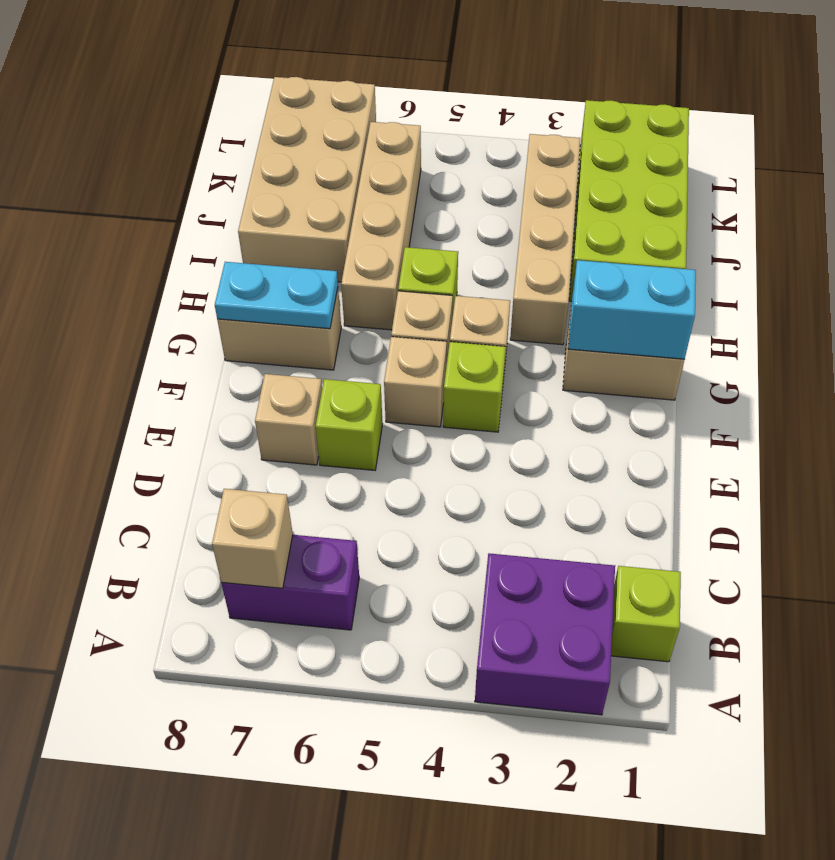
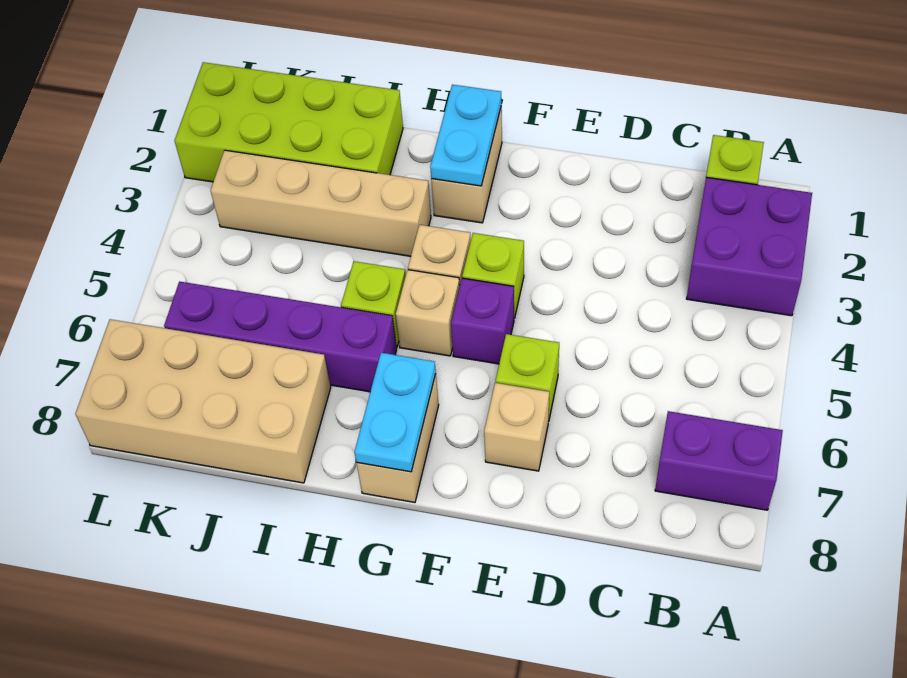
purple brick B6:B7 level 1 -> purple brick A7:B7 level 1
tan brick B7 level 2 -> none
tan brick F5 level 1 -> purple brick F5 level 1
cyan brick G1:G2 level 2 -> cyan plate G1:G2 level 2
tan brick H6:K6 level 1 -> purple brick H6:K6 level 1

